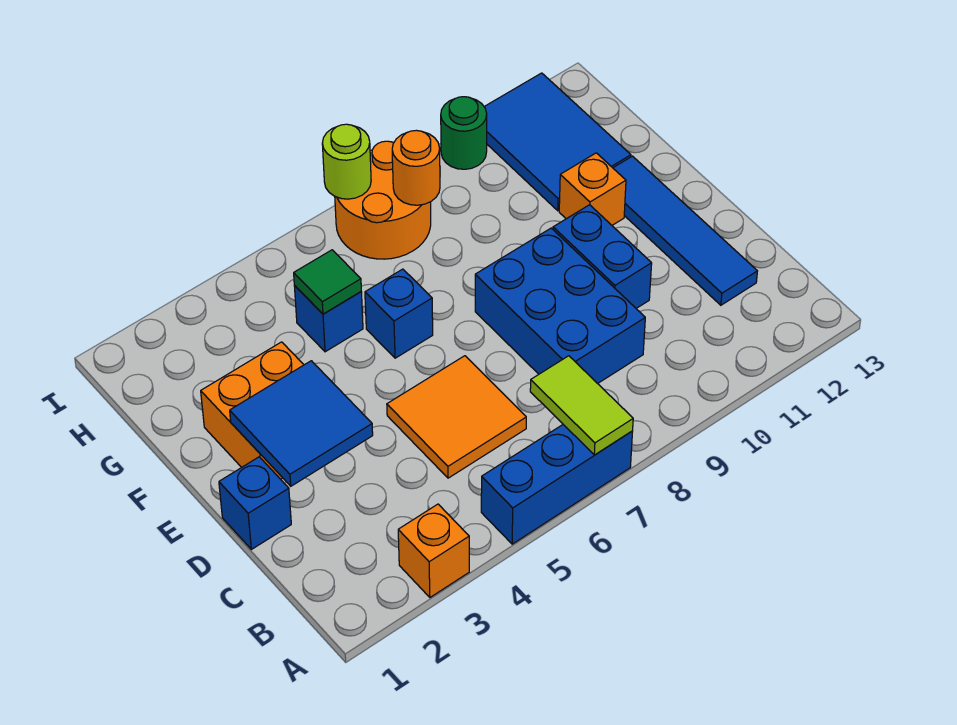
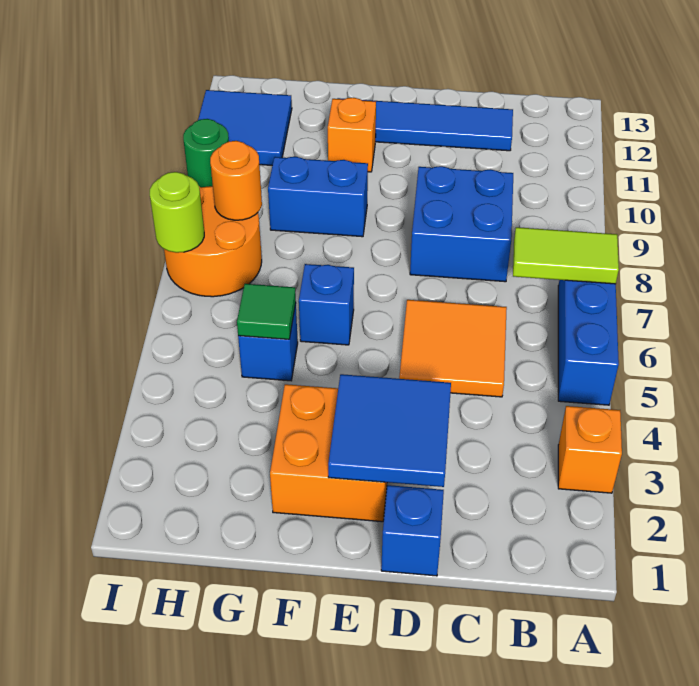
blue brick C8:E9 level 1 -> blue brick C8:D9 level 1
blue brick D10:E10 level 1 -> blue brick F9:G9 level 1
blue tile G11:I12 level 1 -> blue tile H11:I12 level 1

